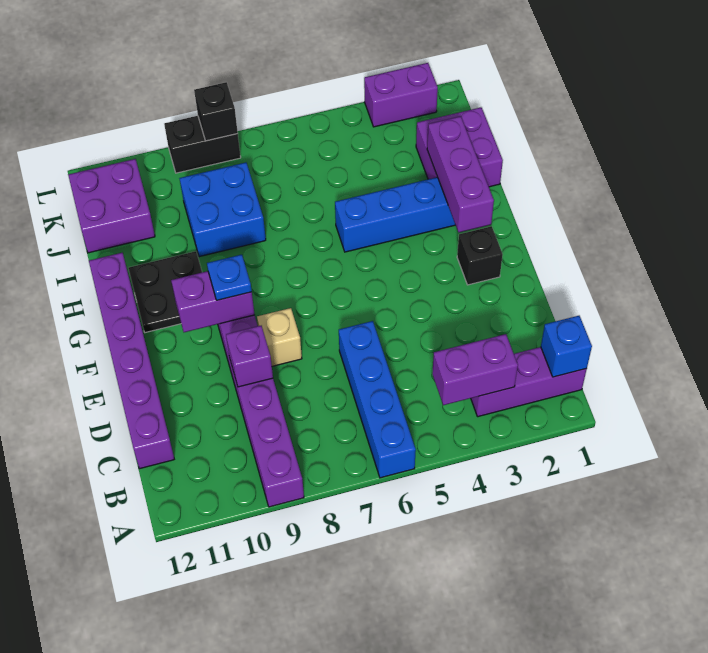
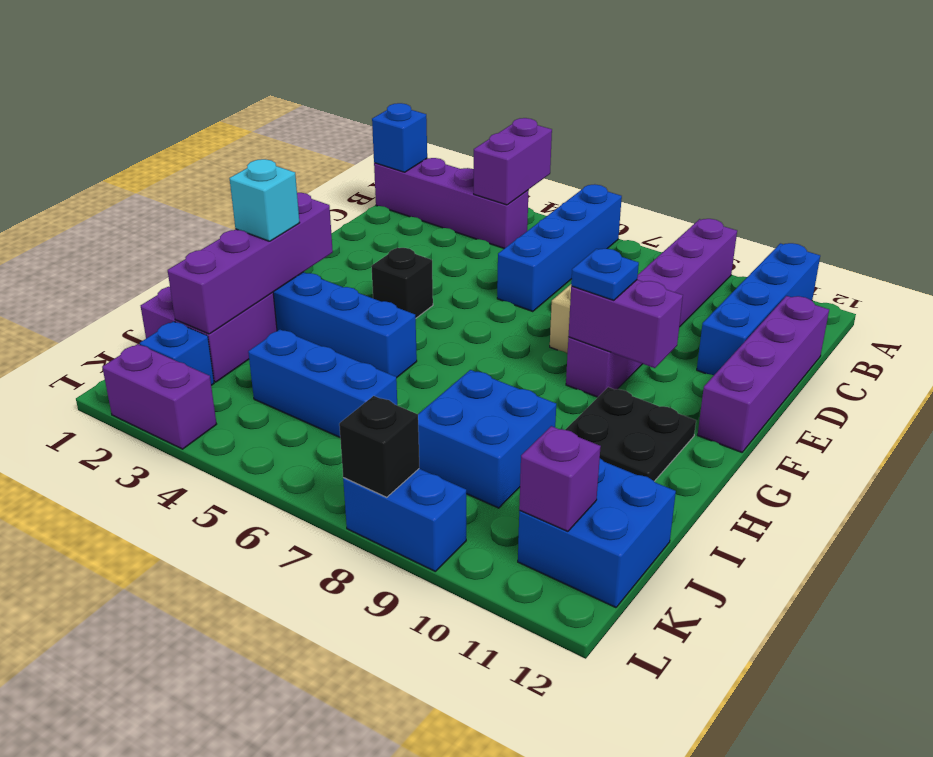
none -> blue brick A11:D11 level 1
purple brick B1:B3 level 1 -> purple brick B1:B4 level 1
purple brick B3:B4 level 2 -> purple brick A4:B4 level 2
purple brick C12:H12 level 1 -> purple brick C12:F12 level 1
purple brick D9 level 2 -> purple brick K11 level 2
black brick F2 level 1 -> black brick F4 level 1
purple brick G2:I2 level 2 -> purple brick G2:J2 level 2
none -> cyan brick H2 level 3
none -> blue brick J4:J6 level 1
purple brick J11:K12 level 1 -> blue brick J11:K12 level 1
none -> blue brick K2 level 1
black brick L8:L9 level 1 -> blue brick L8:L9 level 1

